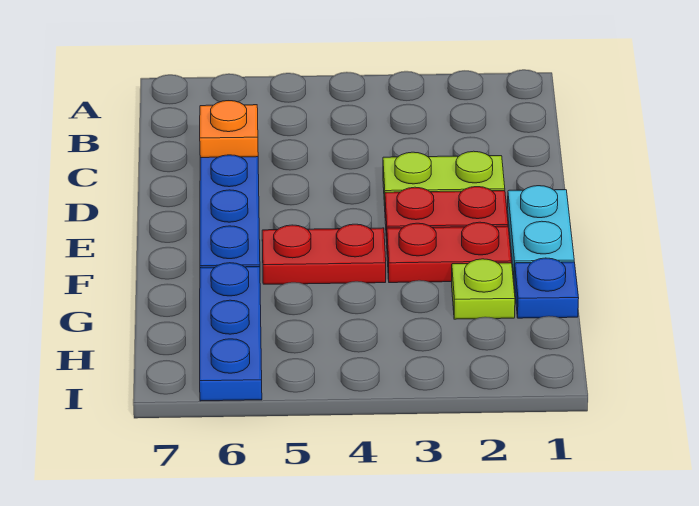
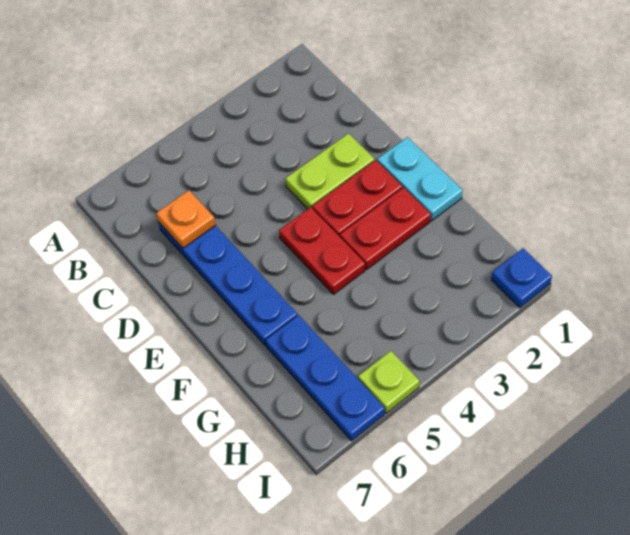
red plate F4:F5 level 1 -> red plate E4:F4 level 1
blue plate G1 level 1 -> blue plate I1 level 1
lime plate G2 level 1 -> lime plate I5 level 1

